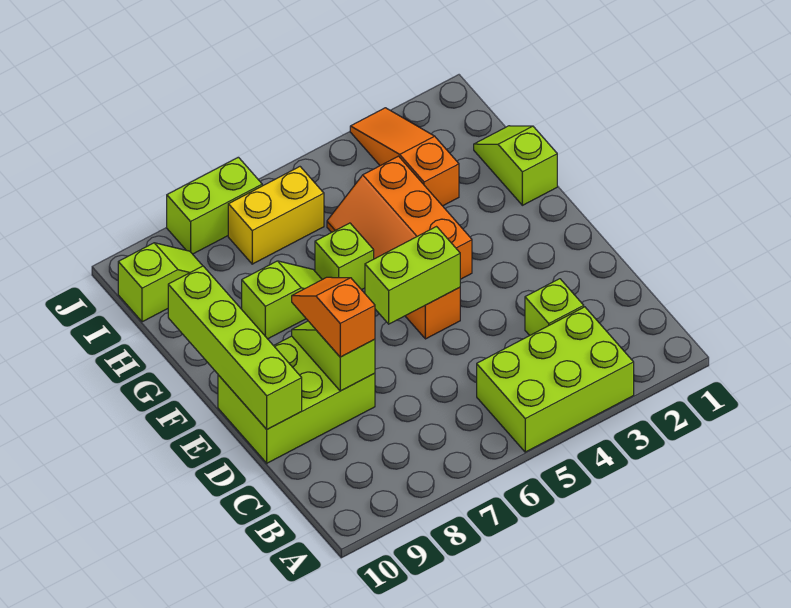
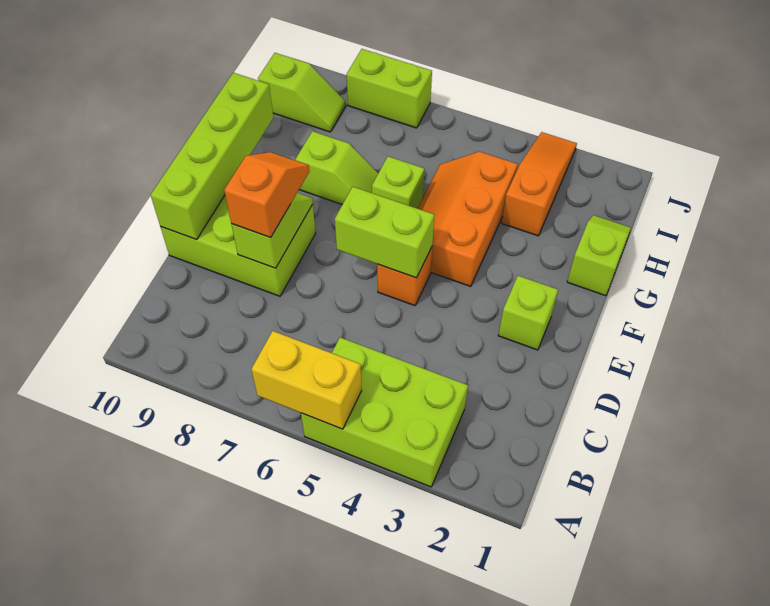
lime brick C3 level 1 -> lime brick E2 level 1
yellow brick I6:I7 level 1 -> yellow brick A5:A6 level 2

